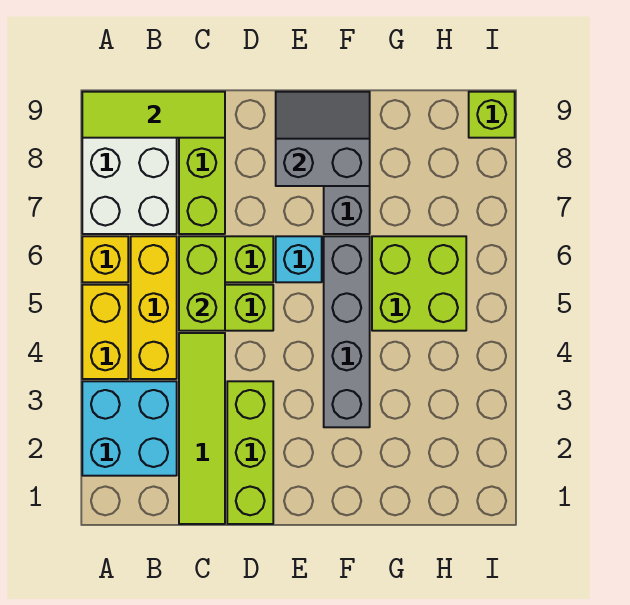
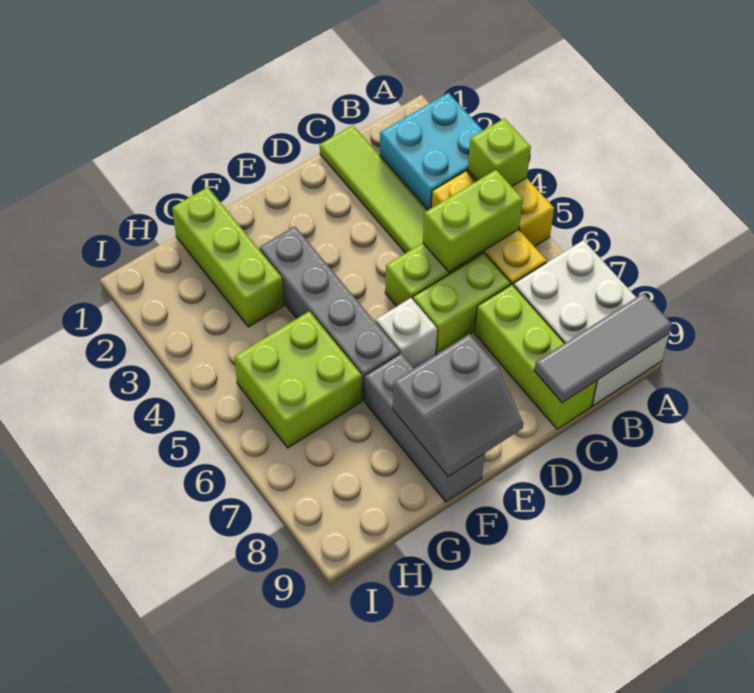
yellow brick A6 level 1 -> none
lime tile A9:C9 level 2 -> grey tile A9:C9 level 2
lime brick C5:C6 level 2 -> lime brick B5:C5 level 2
lime brick D1:D3 level 1 -> lime brick G1:G3 level 1
cyan brick E6 level 1 -> white brick E6 level 1
lime brick I9 level 1 -> lime brick A4 level 2

